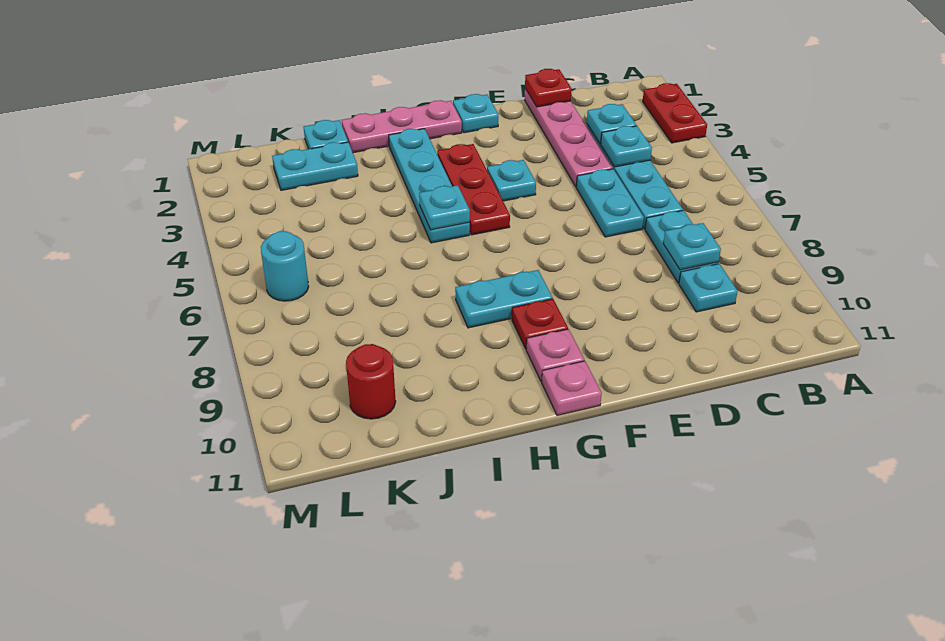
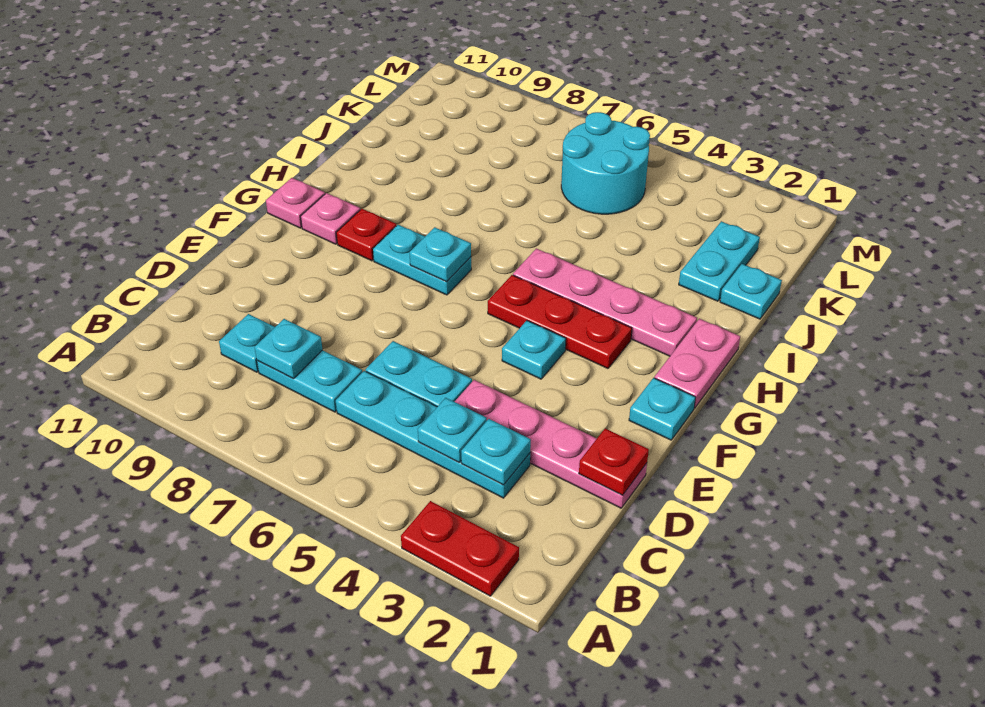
pink plate G1:I1 level 1 -> pink plate G1:H1 level 1
cyan plate G8:H8 level 1 -> cyan plate G7:G8 level 1
cyan plate H2:H5 level 1 -> pink plate H2:H5 level 1
cyan plate H5 level 2 -> cyan plate G7 level 2
red round brick K10 level 1 -> none
cyan round brick L6 level 1 -> cyan round brick K5:L6 level 1

